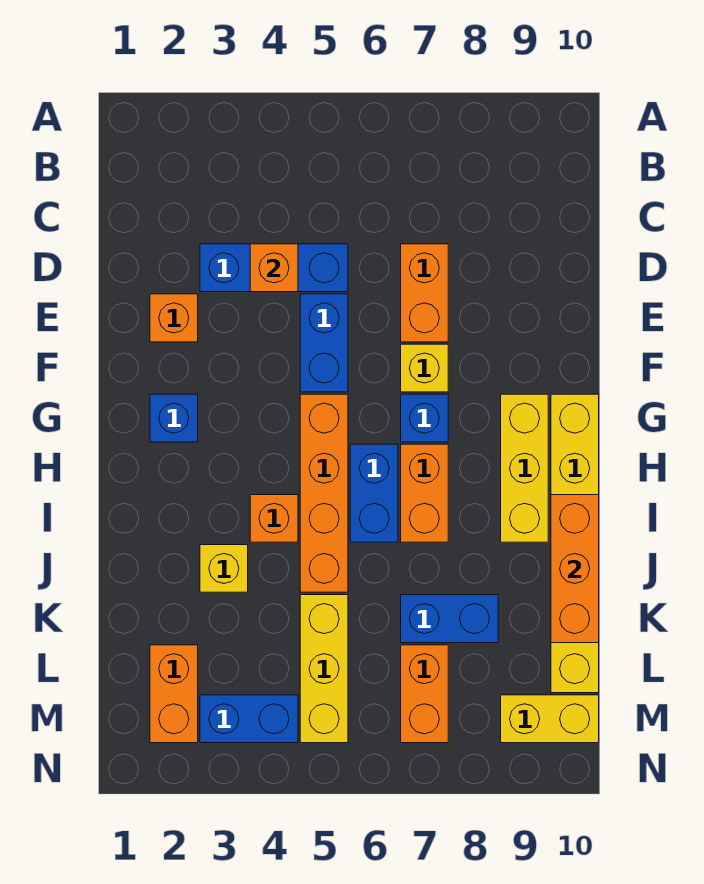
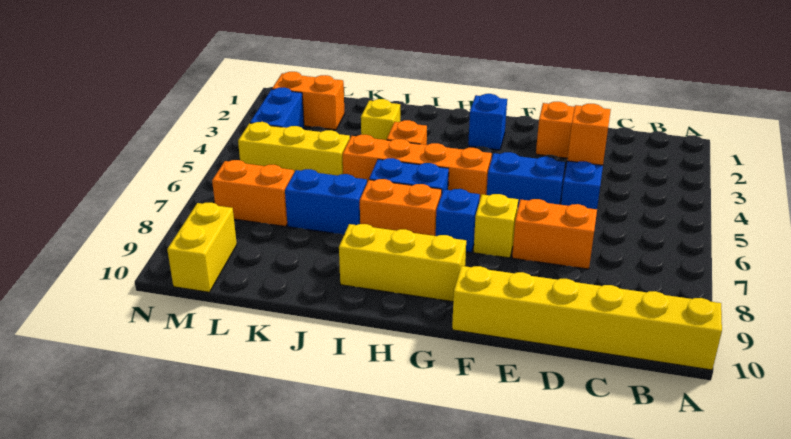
yellow brick G10:L10 level 1 -> yellow brick A10:F10 level 1
orange brick I10:K10 level 2 -> none
blue brick K7:K8 level 1 -> blue brick J7:K7 level 1

